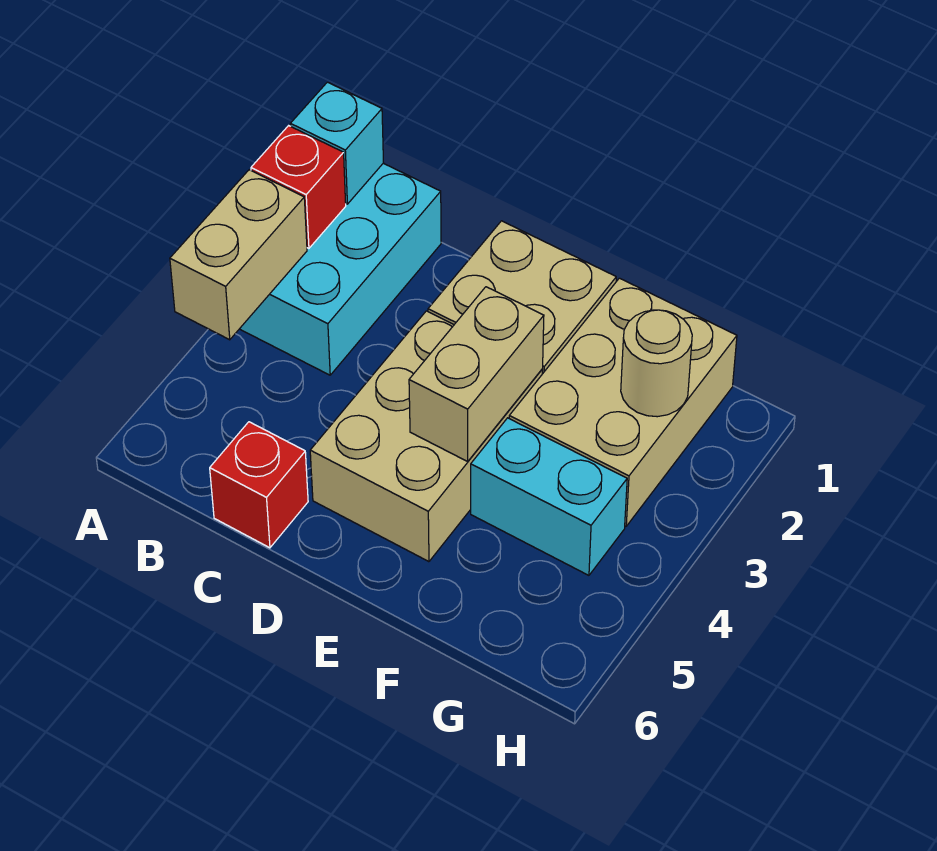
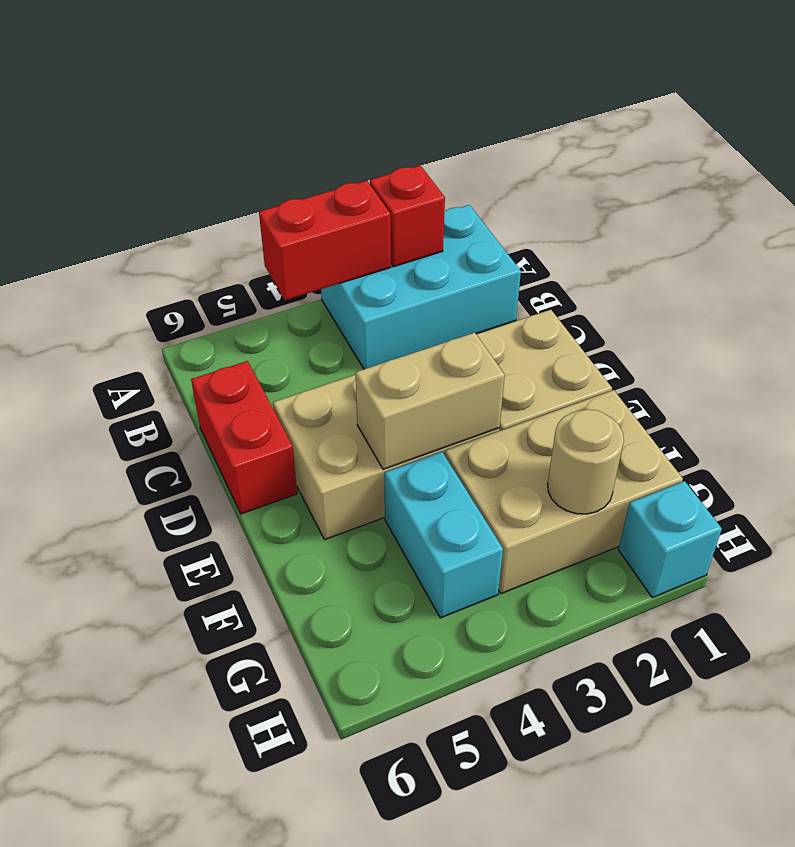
cyan brick A1 level 2 -> cyan brick H1 level 1
tan brick A3:A4 level 2 -> red brick A3:A4 level 2
red brick C6 level 1 -> red brick C6:D6 level 1

